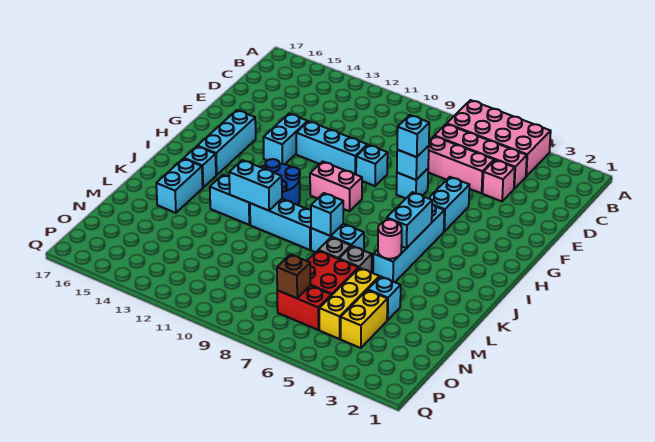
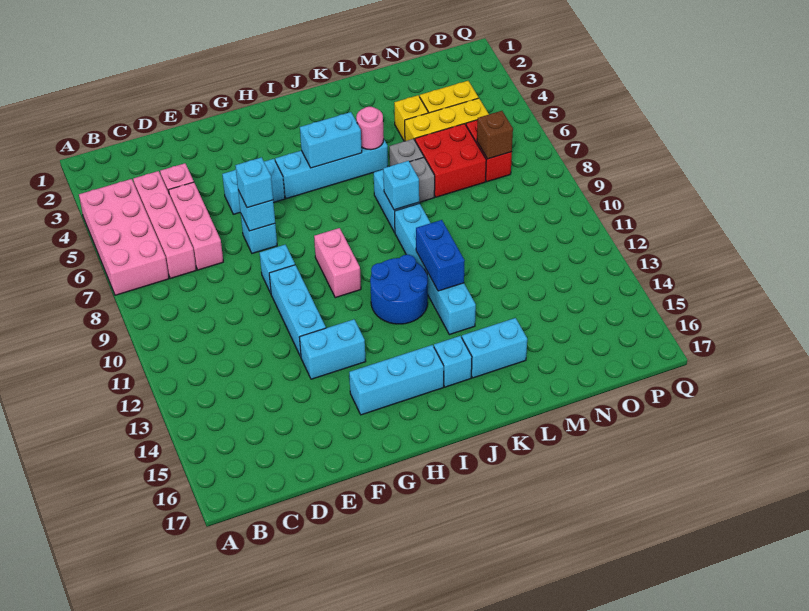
cyan brick K11:K12 level 2 -> blue brick K11:K12 level 2
cyan brick M4 level 1 -> yellow brick M4 level 1

